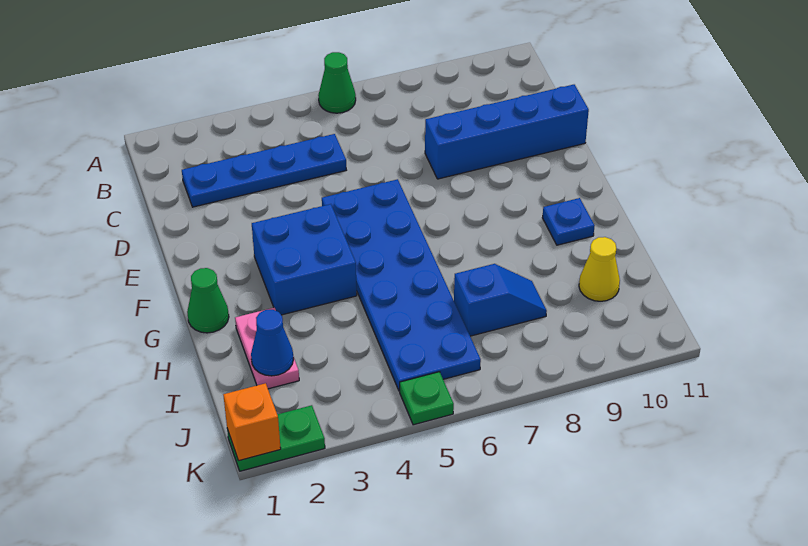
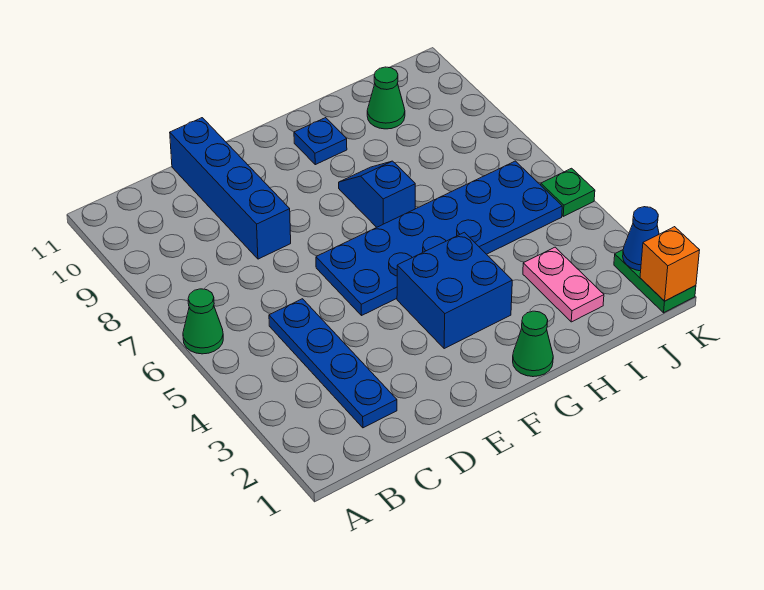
pink plate H2:I2 level 1 -> pink plate I2:I3 level 1
blue cone I2 level 2 -> blue cone K2 level 2
blue slope I7:I8 level 1 top 7 -> blue slope G7:G8 level 1 top 7
yellow cone I10 level 1 -> green cone I10 level 1

